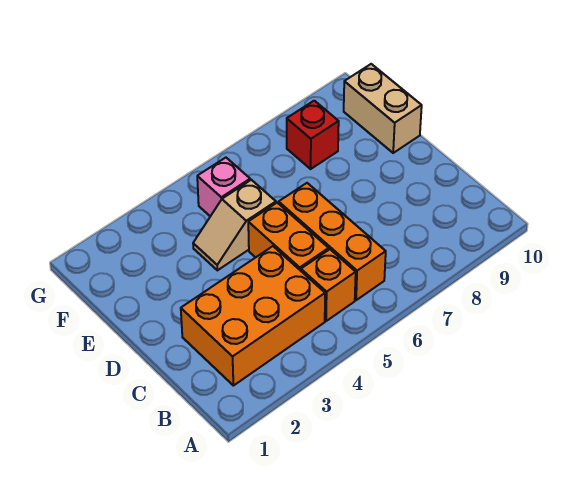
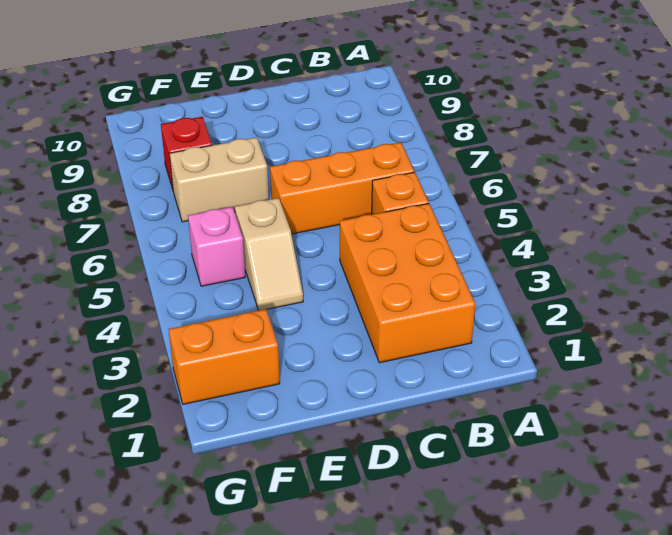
orange brick C5:D5 level 1 -> orange brick F2:G2 level 1
tan brick E10:F10 level 1 -> tan brick E7:F7 level 1

